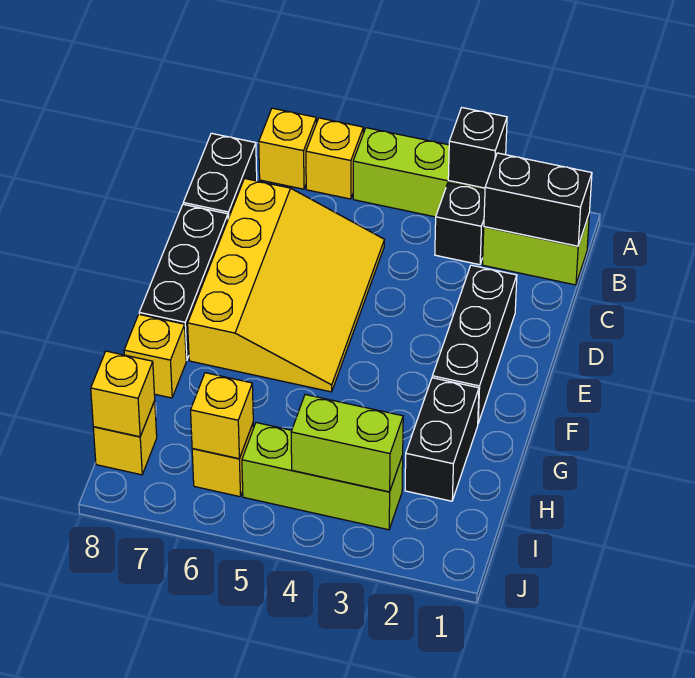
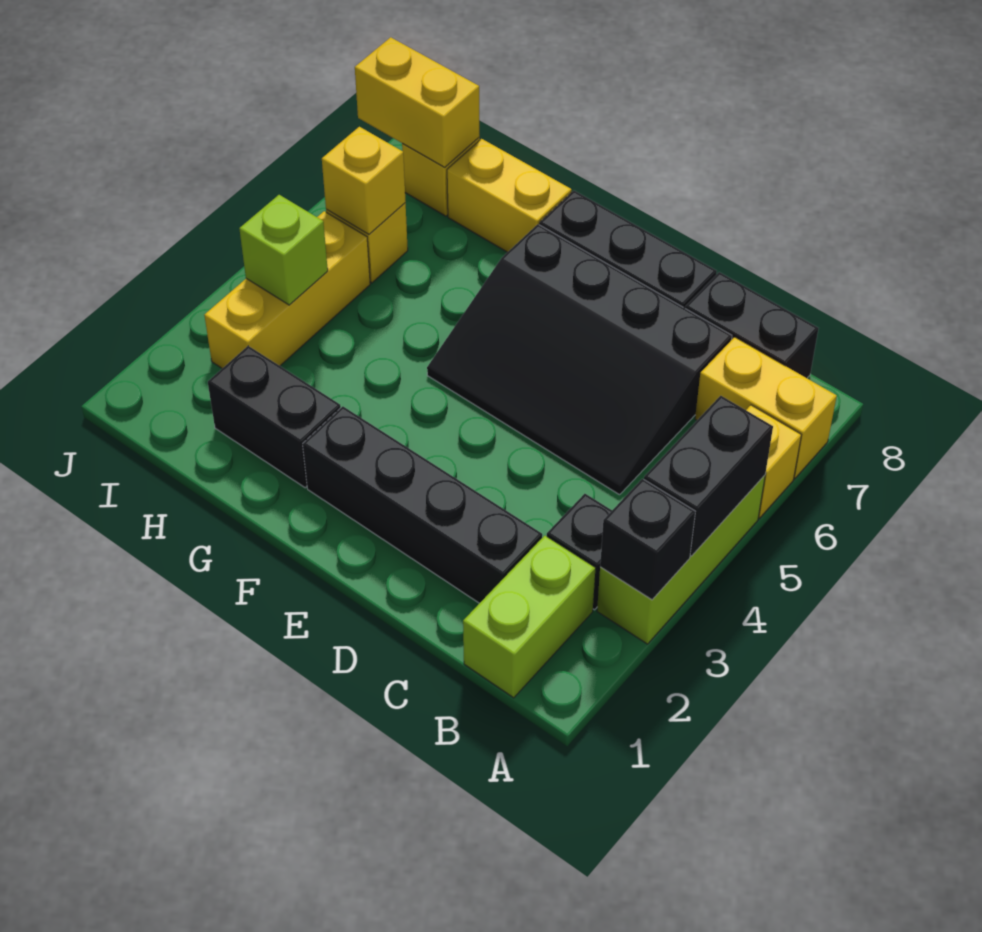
yellow brick A7 level 1 -> yellow brick A7:B7 level 1
black brick B1:B2 level 2 -> black brick A4:A5 level 2
yellow slope C5:F7 level 1 top 7 -> black slope C5:F7 level 1 top 7
black brick D2:F2 level 1 -> black brick C2:F2 level 1
yellow brick G8 level 1 -> yellow brick G8:H8 level 1
lime brick I3:I5 level 1 -> yellow brick I3:I5 level 1
lime brick I3:I4 level 2 -> lime brick I4 level 2
yellow brick I8 level 2 -> yellow brick I8:J8 level 2

